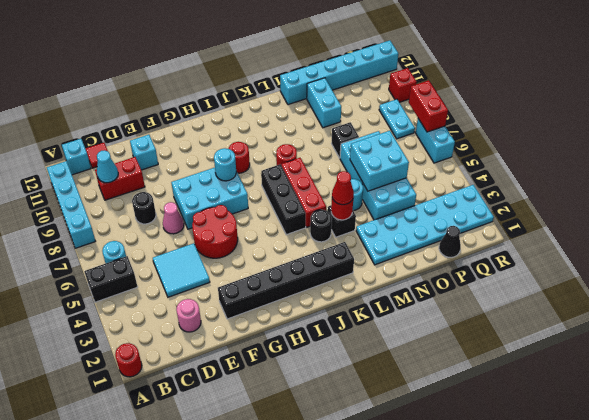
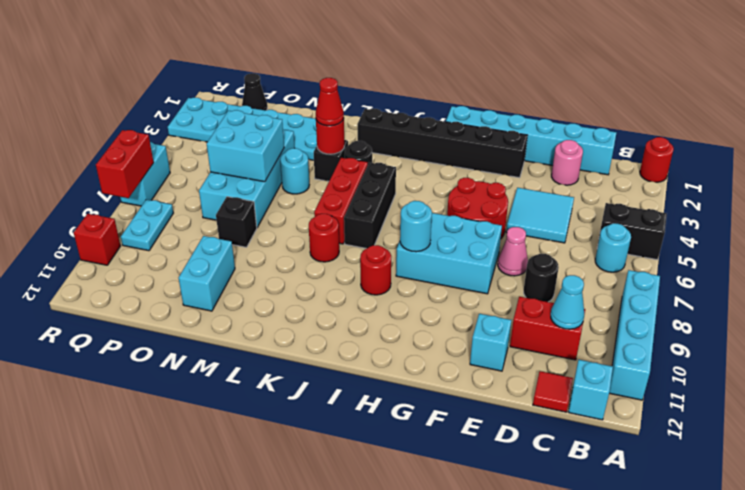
cyan brick M12:R12 level 1 -> cyan brick C1:H1 level 1

